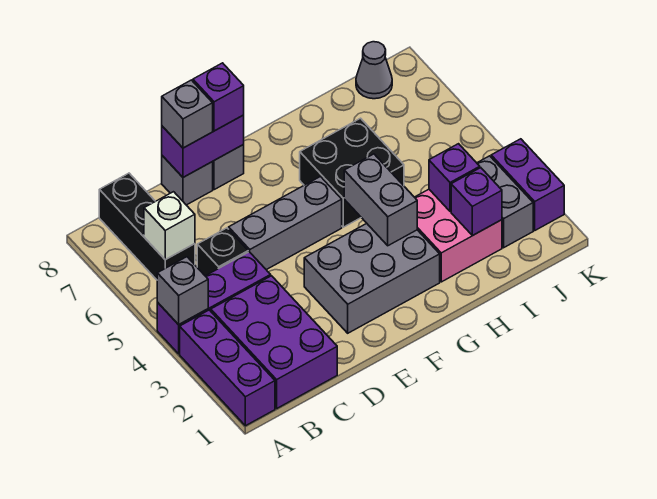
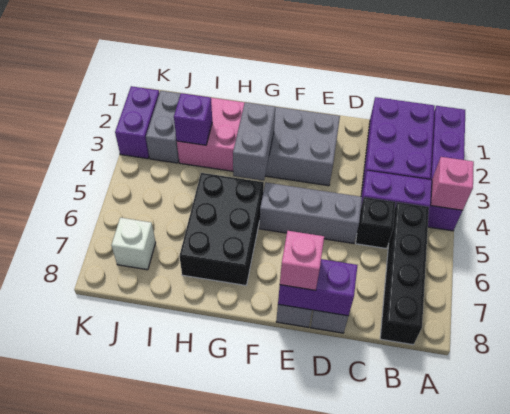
grey brick A4 level 2 -> pink brick A4 level 2
black brick B6:B8 level 1 -> black brick B5:B8 level 1
white brick B6 level 2 -> white brick J7 level 1
grey brick D8 level 3 -> none
purple brick E8 level 3 -> pink brick E8 level 3
black brick G5:H6 level 1 -> black brick G5:H7 level 1
purple brick I2 level 2 -> none
grey cone J8 level 1 -> none

